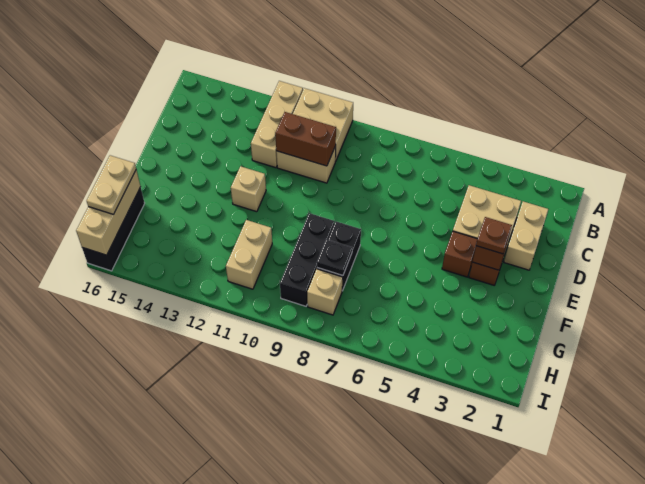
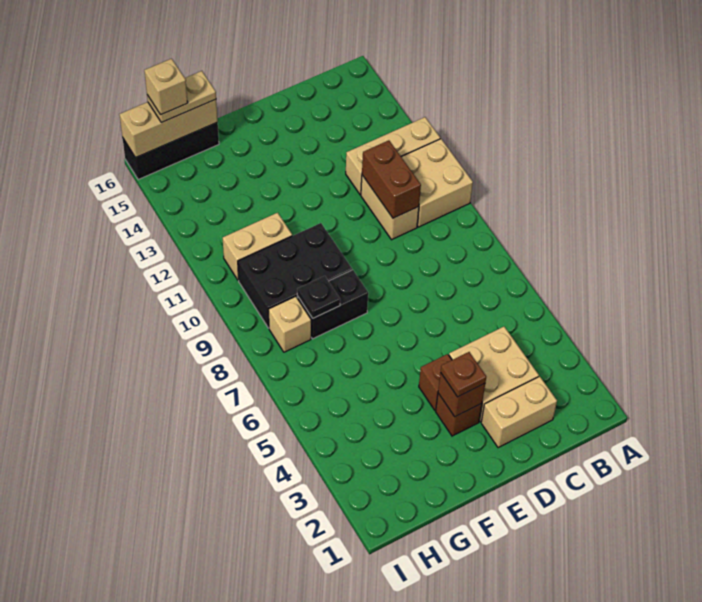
tan brick E12 level 1 -> tan brick H16 level 4
black brick F9:H9 level 1 -> black brick F9:H10 level 1

